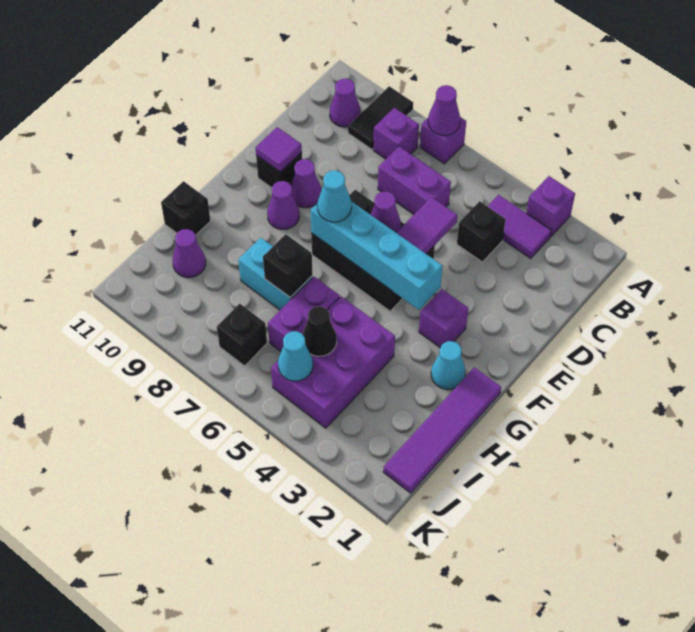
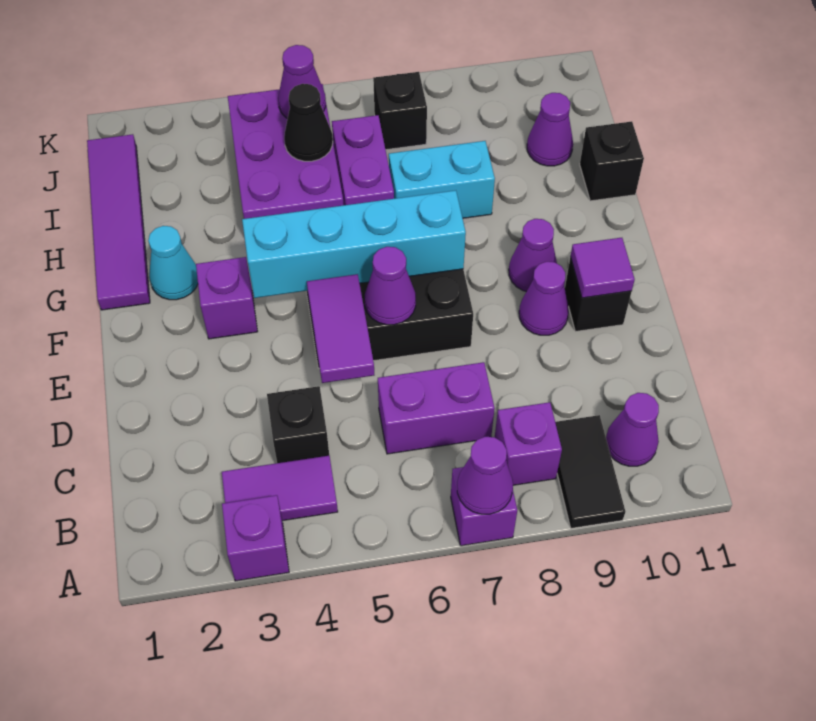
cyan cone F7 level 3 -> none
black brick H7 level 2 -> none
cyan cone J5 level 2 -> purple cone J5 level 2

